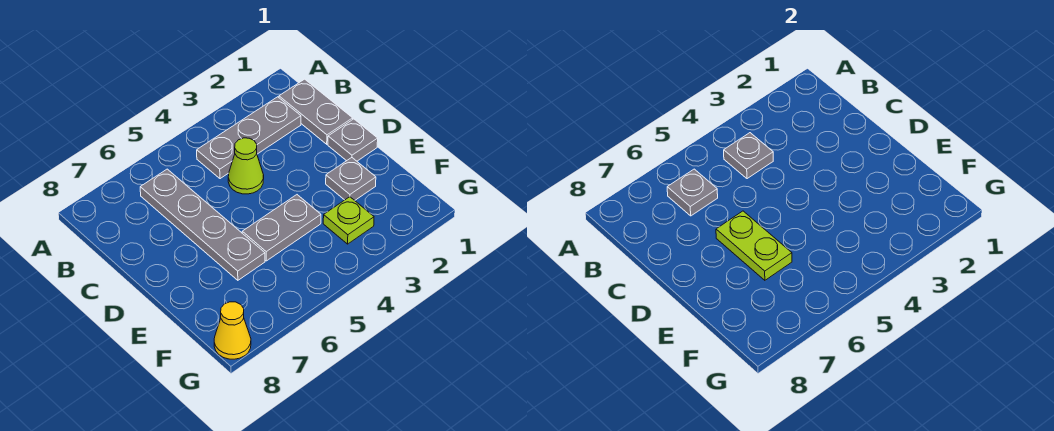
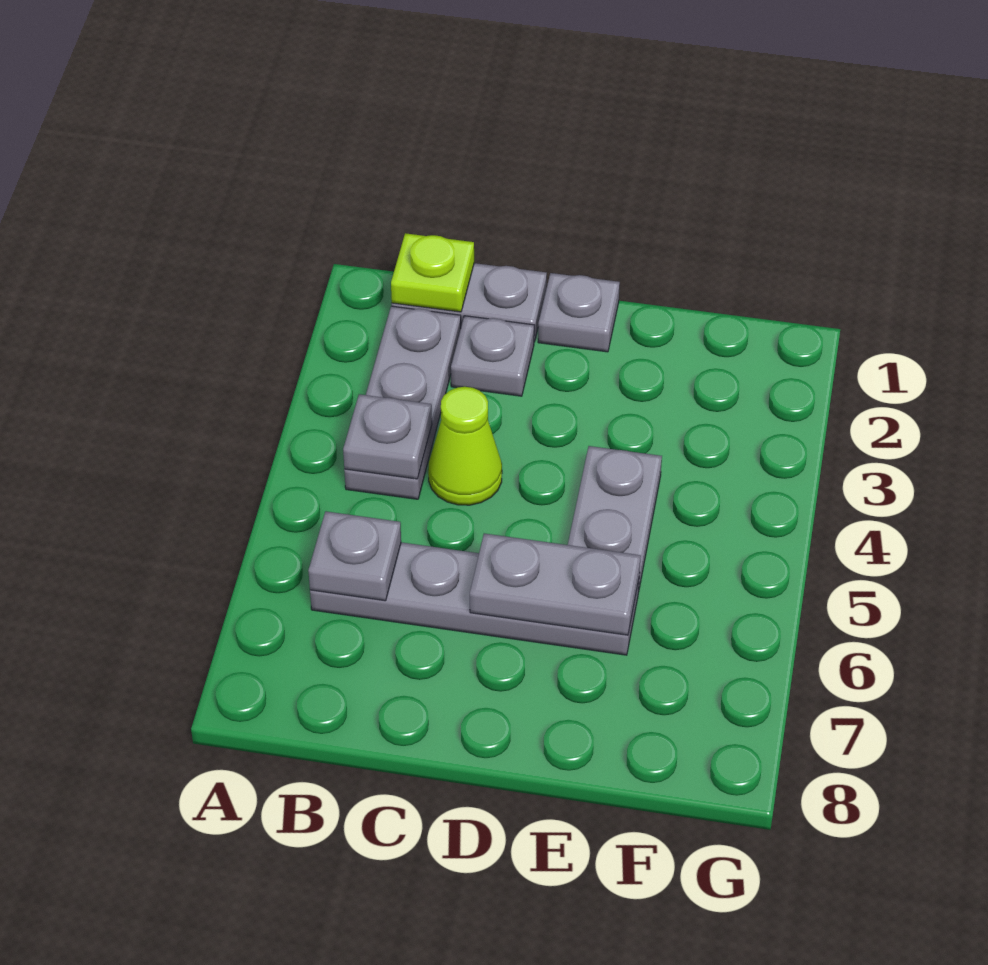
lime plate D6:E6 level 2 -> grey plate D6:E6 level 2
grey plate E2 level 1 -> grey plate C2 level 1
lime plate F3 level 1 -> lime plate B1 level 2
yellow cone G8 level 1 -> none

